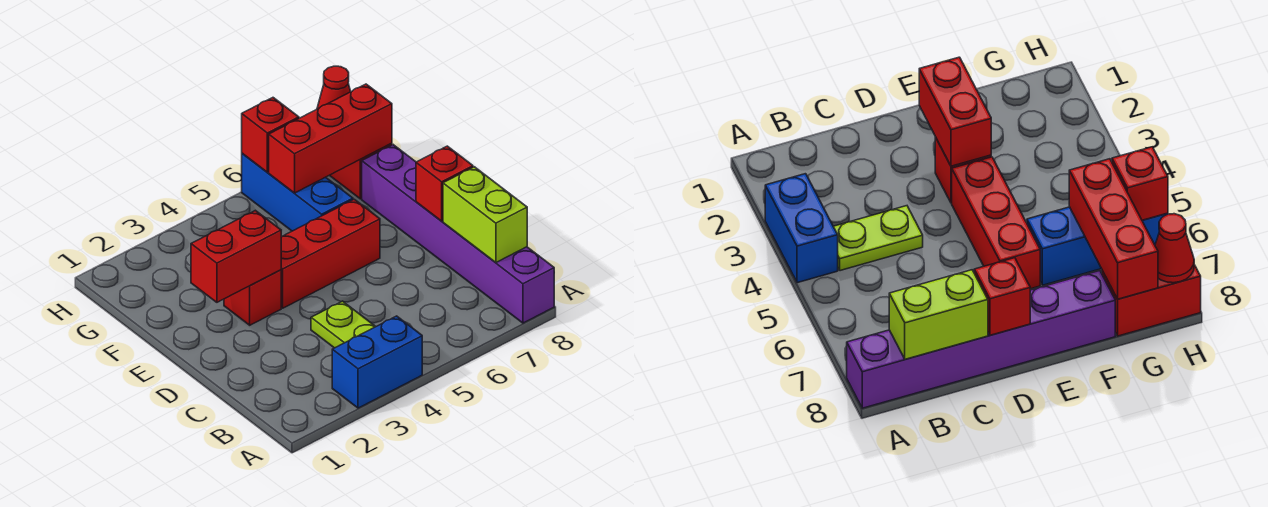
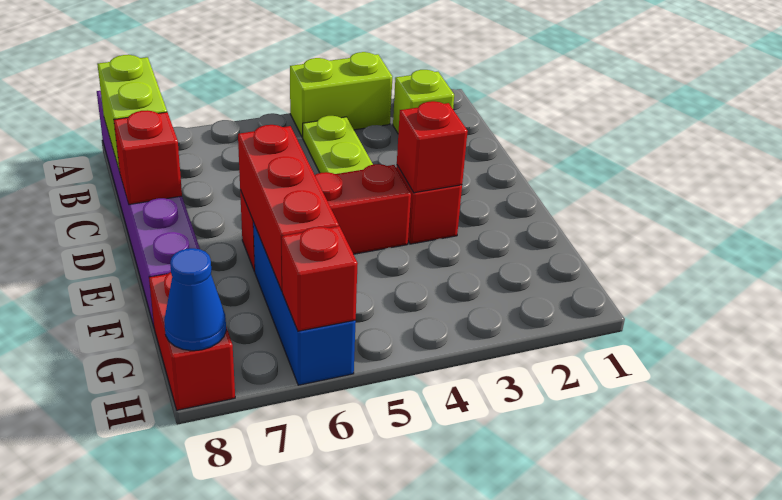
blue brick A3:A4 level 1 -> lime brick A3:A4 level 1
none -> lime brick B2 level 1
red brick E2:E3 level 2 -> red brick E3 level 2
red brick G6:G8 level 2 -> red brick E6:G6 level 2
red cone H8 level 2 -> blue cone H8 level 2

